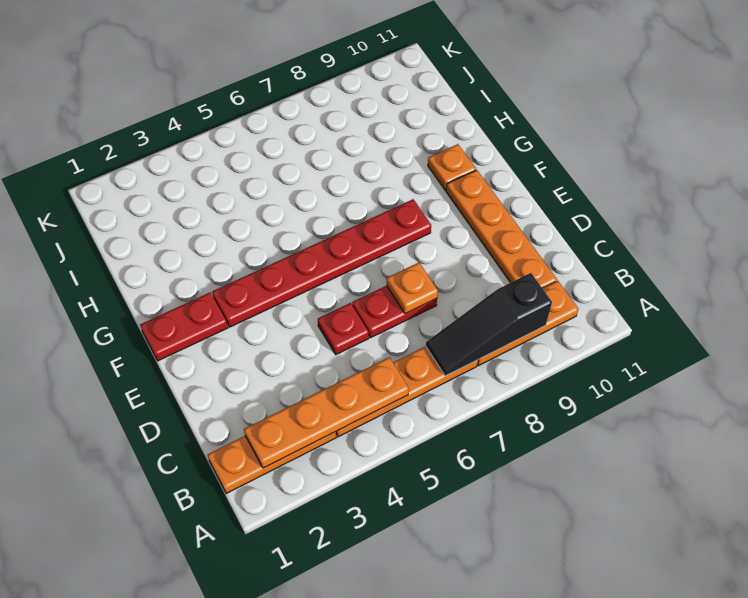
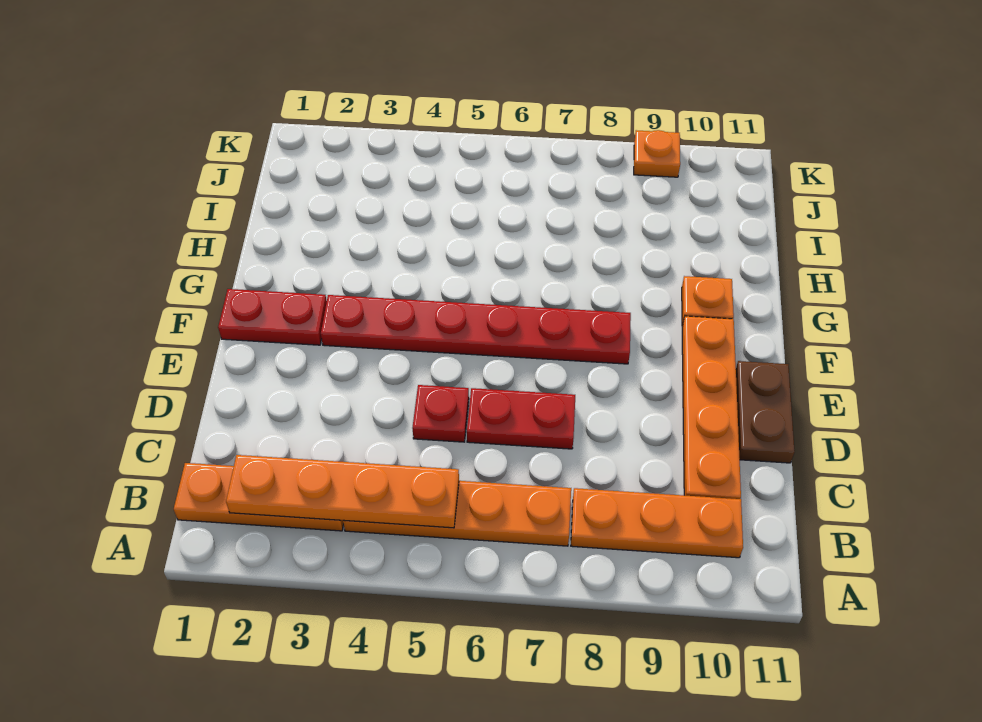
black slope B7:B9 level 2 top 9 -> none
orange plate D7 level 2 -> orange plate K9 level 1
none -> brown plate D11:E11 level 1

